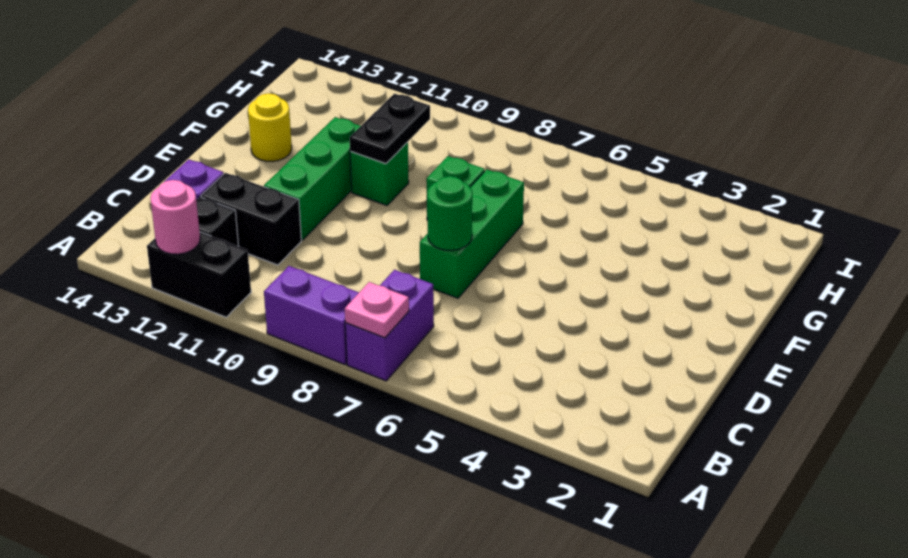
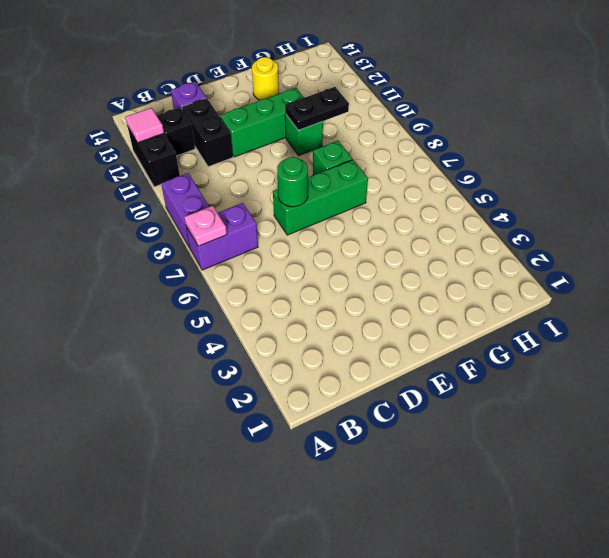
pink round brick A12 level 2 -> pink tile A12 level 2

